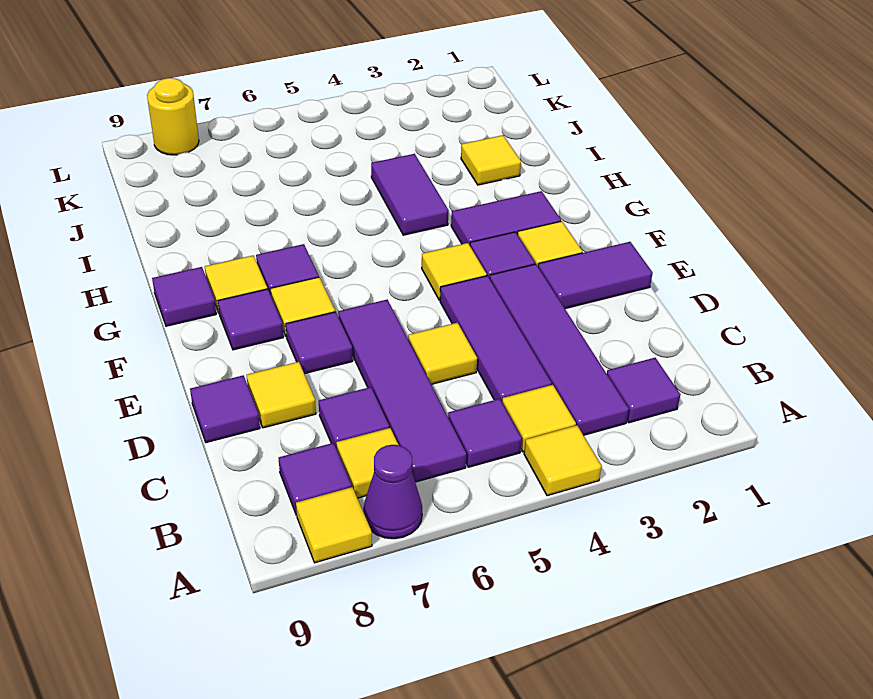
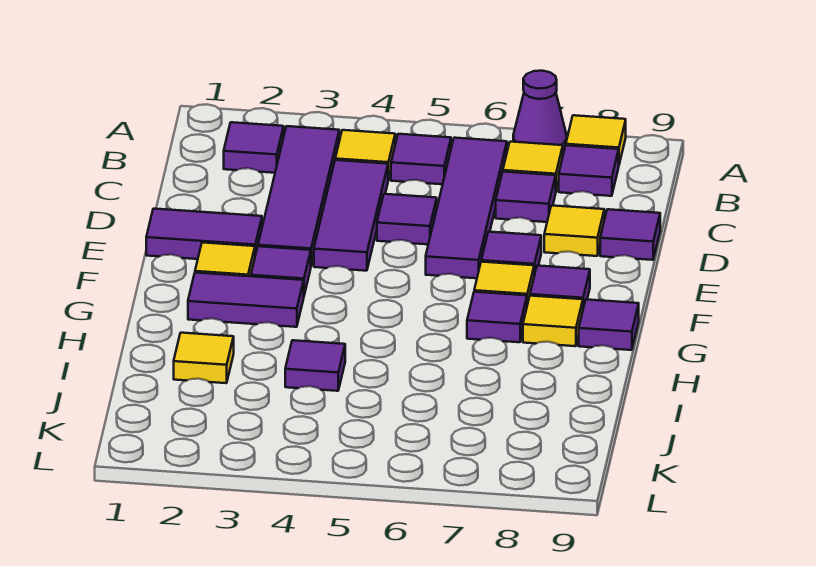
yellow tile A4 level 1 -> none
yellow tile D5 level 1 -> purple tile D5 level 1
yellow tile F4 level 1 -> none
purple tile H4:I4 level 1 -> purple tile I4 level 1
yellow round brick L8 level 1 -> none

